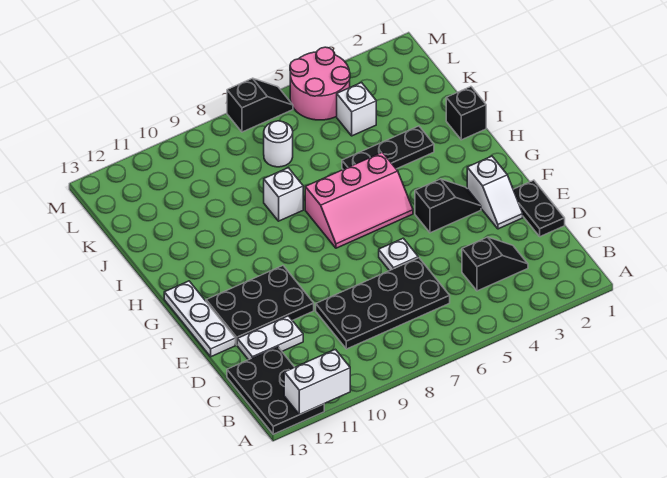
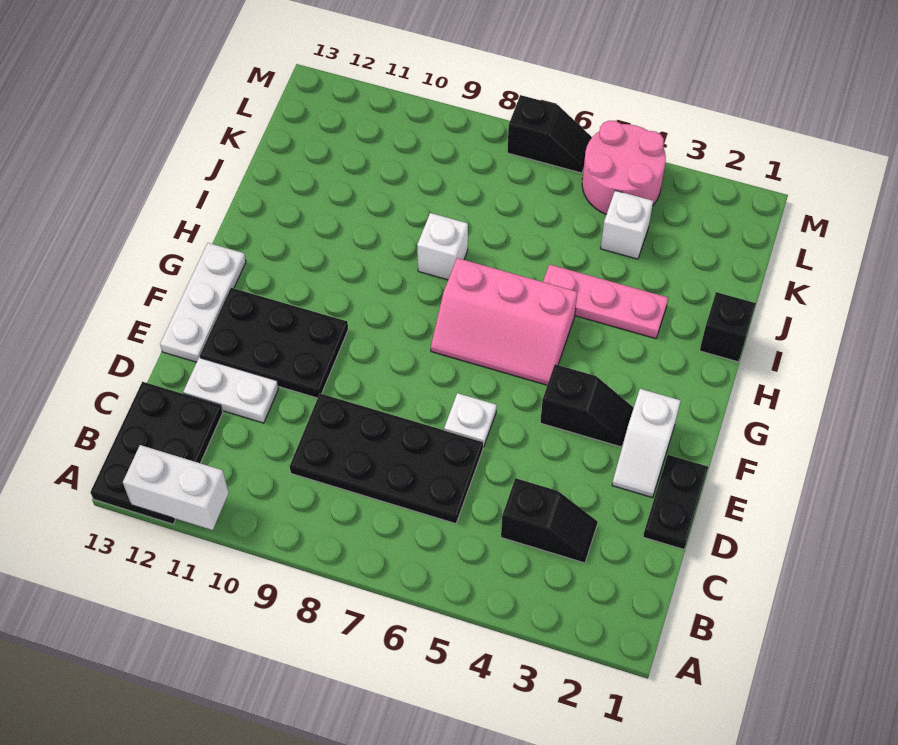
black plate I3:I5 level 1 -> pink plate I3:I5 level 1
white round brick K7 level 1 -> none

